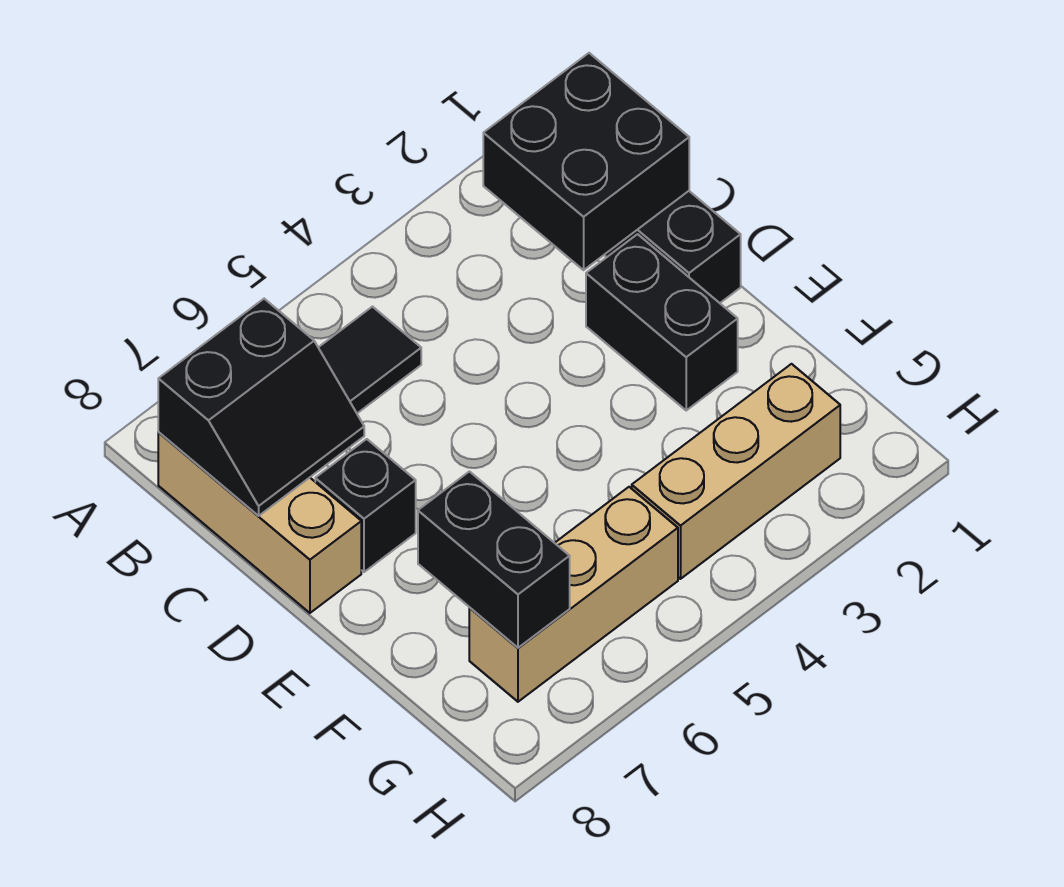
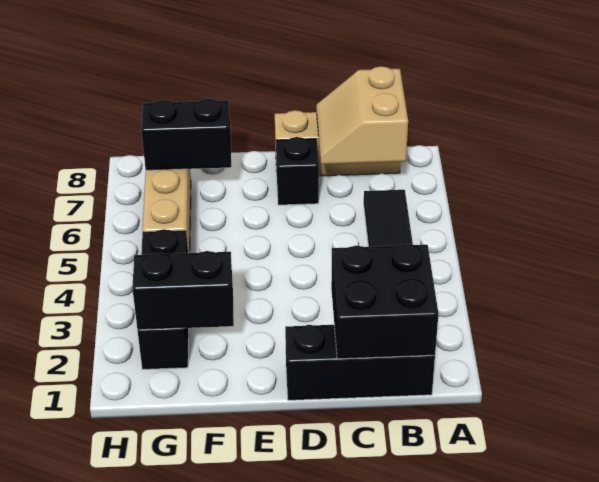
black slope B7:C8 level 2 top B -> tan slope B7:C8 level 2 top B
black brick D2:E2 level 1 -> black brick F2:G2 level 2
tan brick G2:G4 level 1 -> black brick G2:G4 level 1

